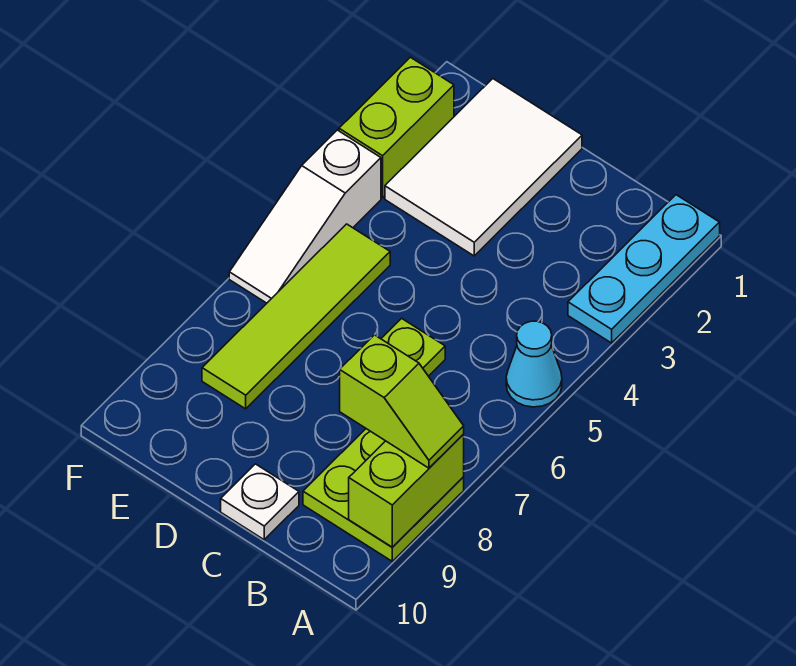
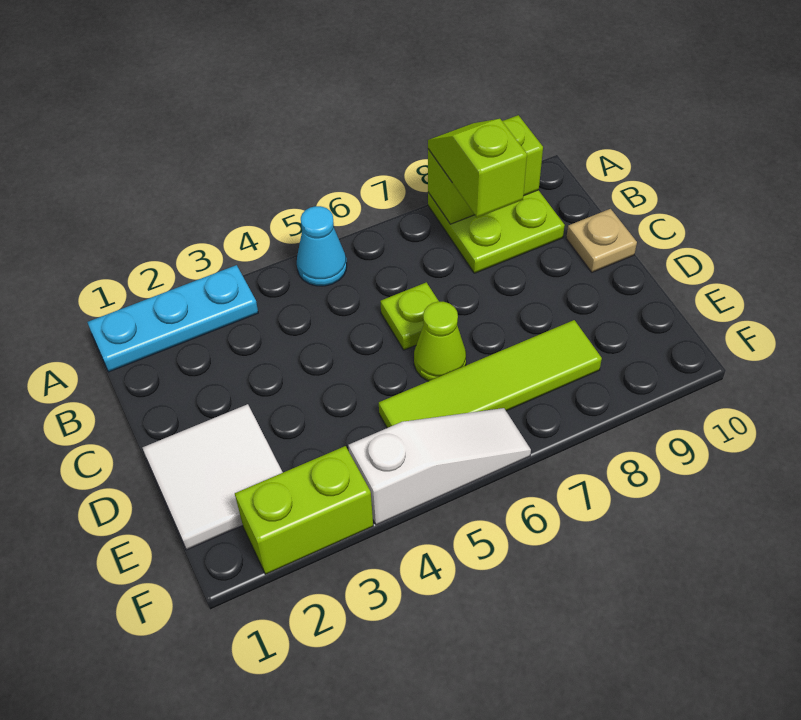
white plate C10 level 1 -> tan plate C10 level 1
white tile D1:E3 level 1 -> white tile D1:E2 level 1
none -> lime cone D6 level 1

